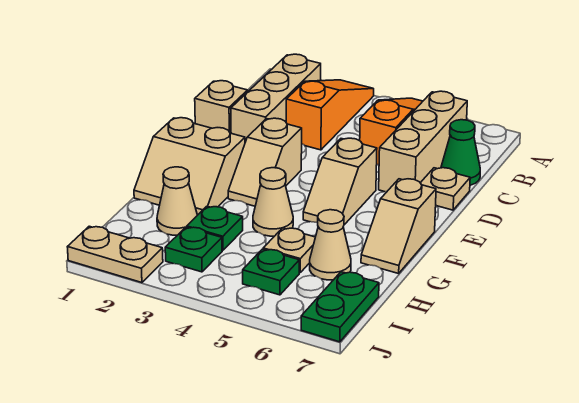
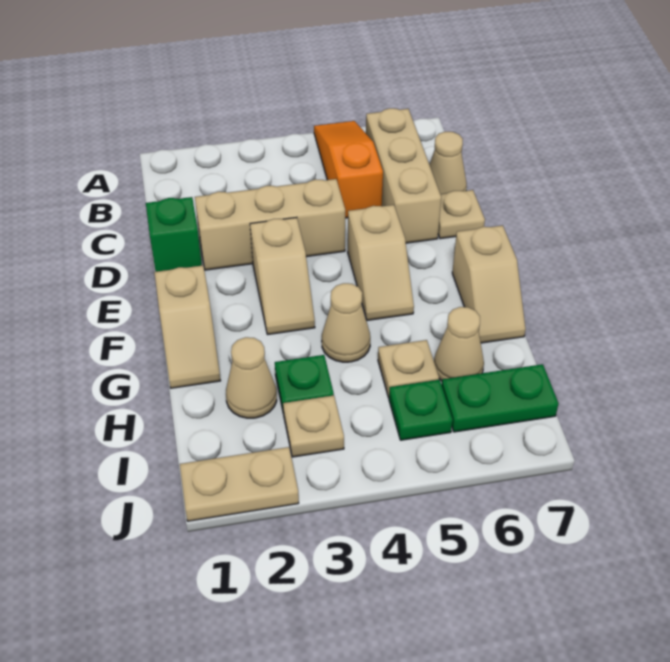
orange slope A3:C3 level 1 top C -> none
tan brick B2:D2 level 1 -> tan brick D2:D4 level 1
green cone C7 level 1 -> tan cone C7 level 1
tan brick D1 level 1 -> green brick D1 level 1
tan slope F1:G2 level 1 top F -> tan slope F1:G1 level 1 top F
green plate I3 level 1 -> tan plate I3 level 1
green plate I7:J7 level 1 -> green plate I6:I7 level 1

